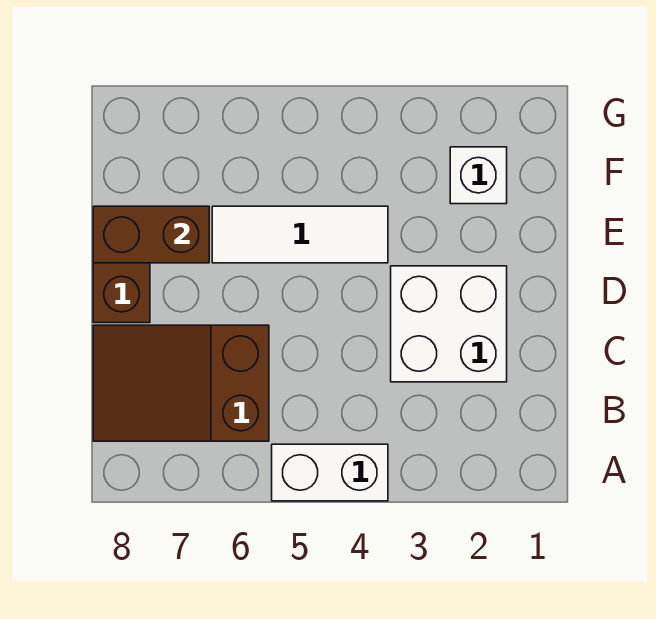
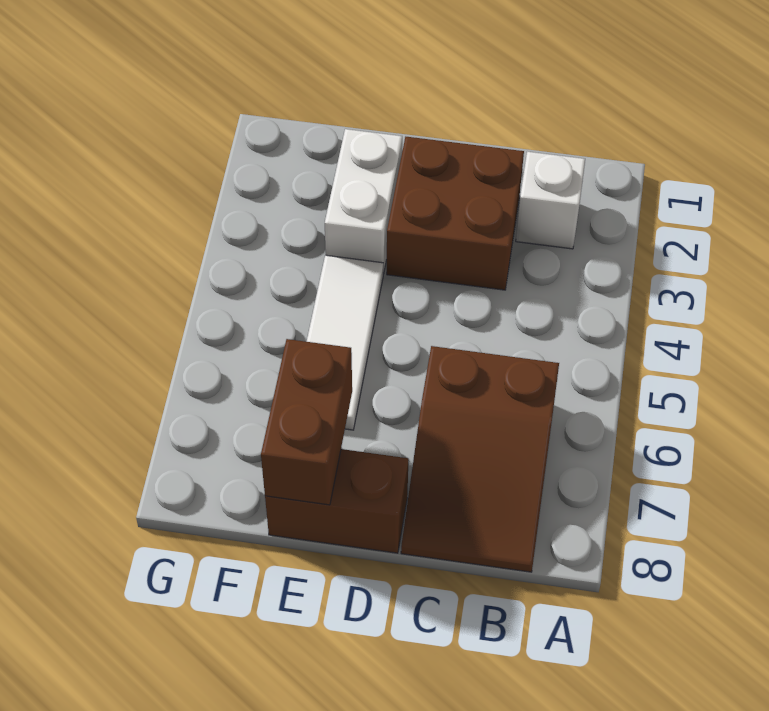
white brick A4:A5 level 1 -> white brick E2:E3 level 1
white brick C2:D3 level 1 -> brown brick C2:D3 level 1
white brick F2 level 1 -> white brick B2 level 1

